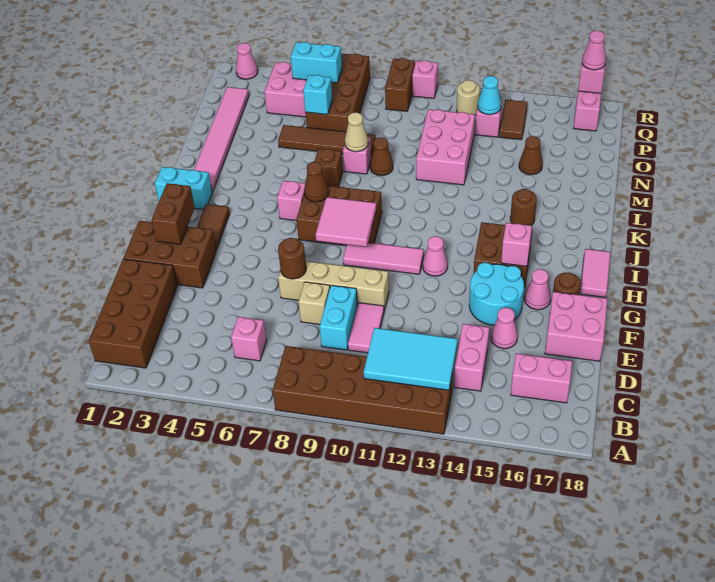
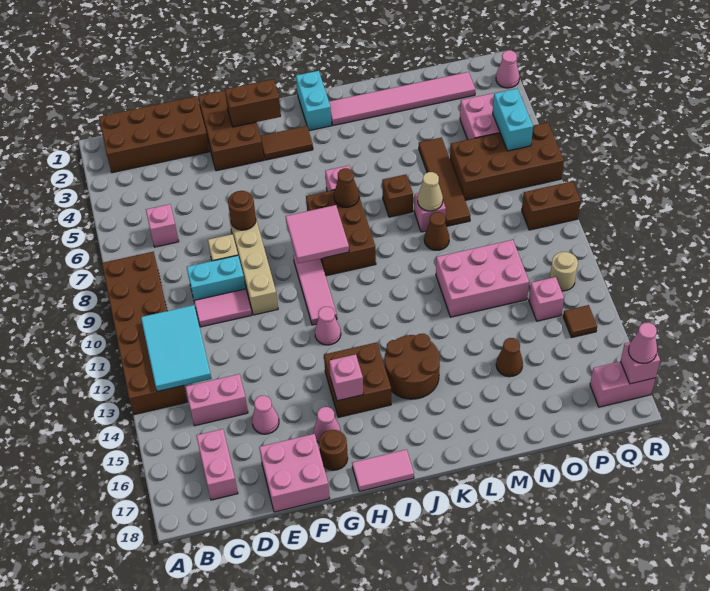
cyan round brick F14:G15 level 1 -> none
brown round brick K15 level 1 -> brown round brick J14:K15 level 1
cyan brick O6 level 2 -> none
cyan cone P13 level 2 -> none
brown tile P14:Q14 level 1 -> brown tile Q14 level 1
pink brick R10 level 1 -> none

